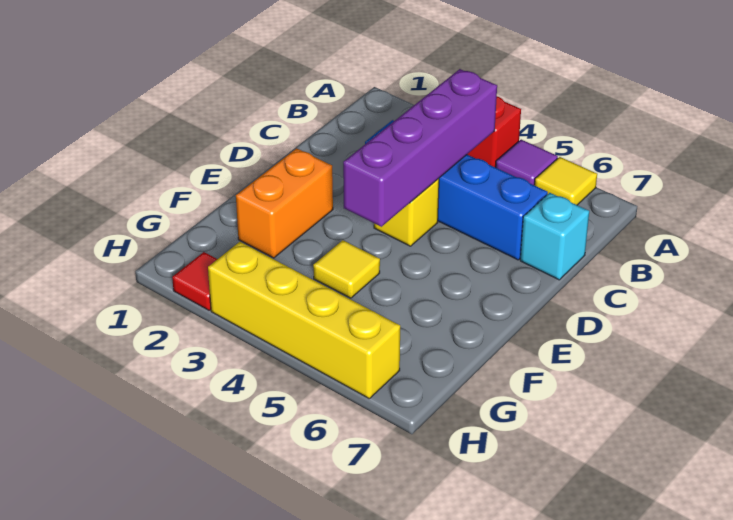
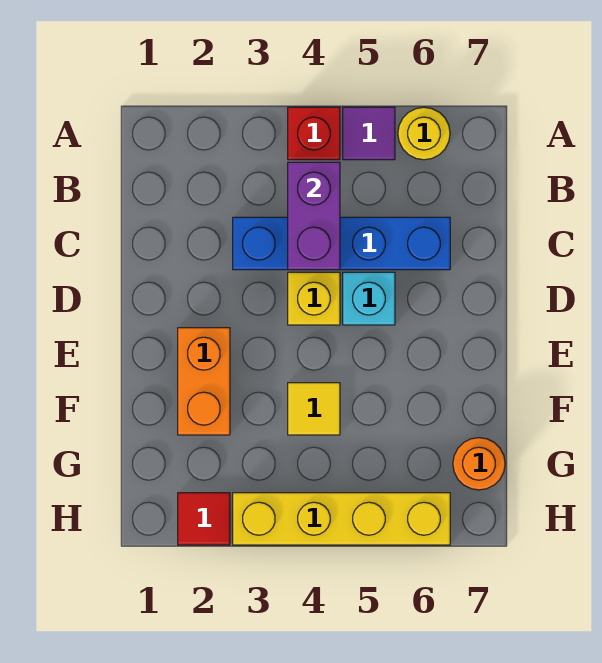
yellow tile A6 level 1 -> yellow round brick A6 level 1
purple brick B4:E4 level 2 -> purple brick B4:C4 level 2
cyan brick C7 level 1 -> cyan brick D5 level 1
none -> orange round brick G7 level 1

